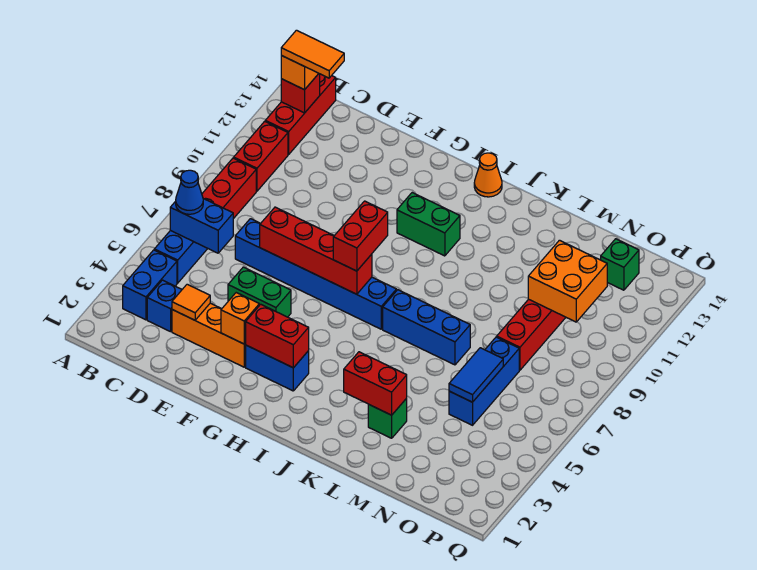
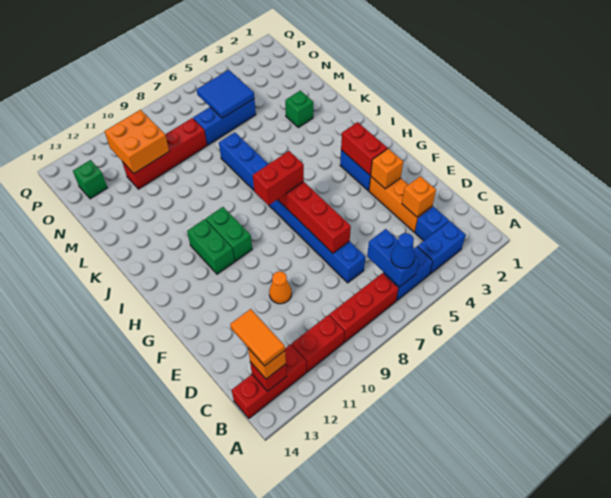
orange tile D3 level 2 -> orange brick D3 level 2
green brick E5:F5 level 1 -> green brick H10:I10 level 1
orange cone I14 level 1 -> orange cone E10 level 1
red brick K3:L3 level 2 -> none
blue tile N5:N6 level 2 -> blue tile N5:O6 level 2

